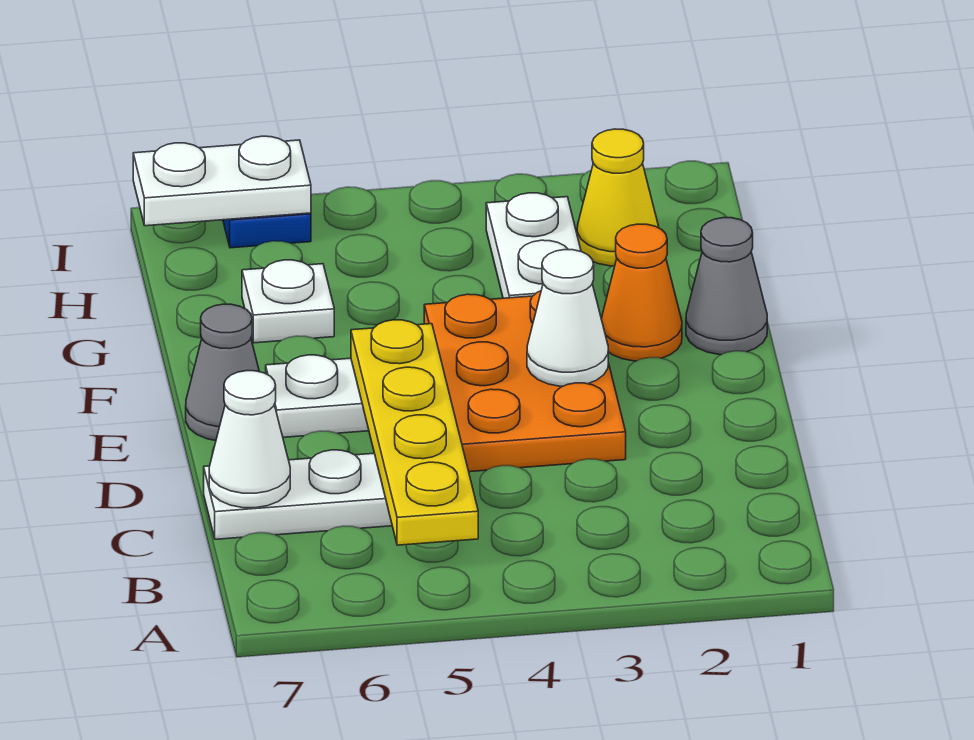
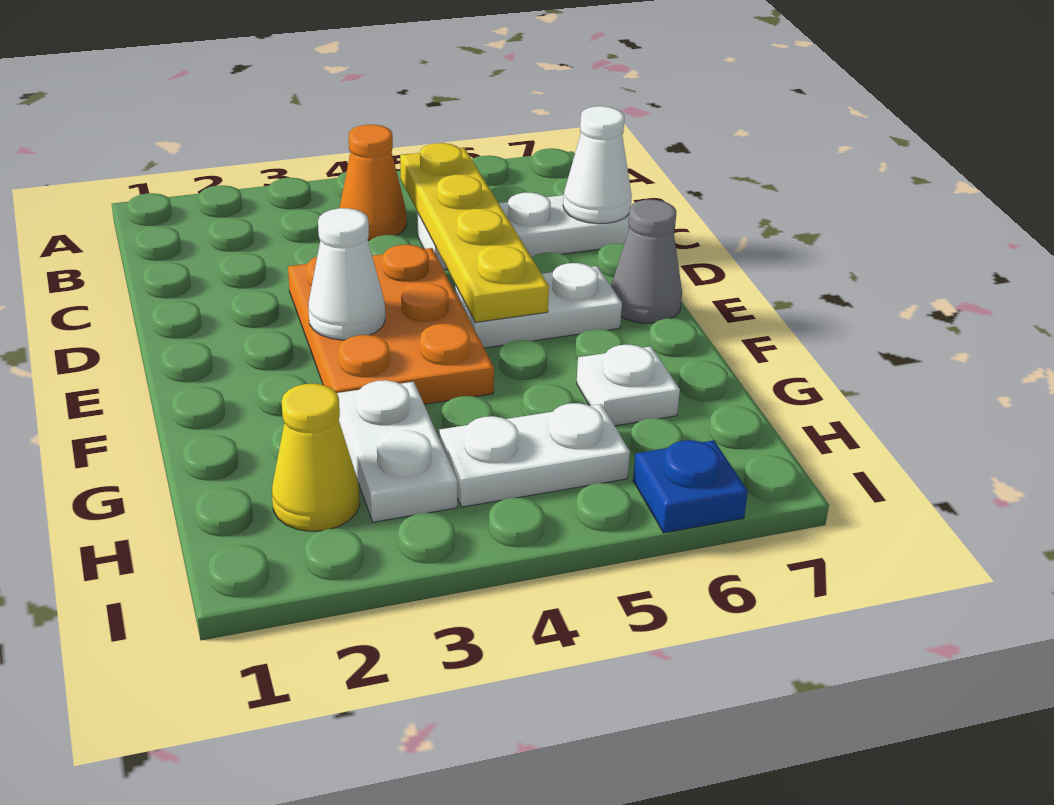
grey cone F1 level 1 -> none
orange cone F2 level 1 -> orange cone B4 level 1
white plate I6:I7 level 2 -> white plate H4:H5 level 1

